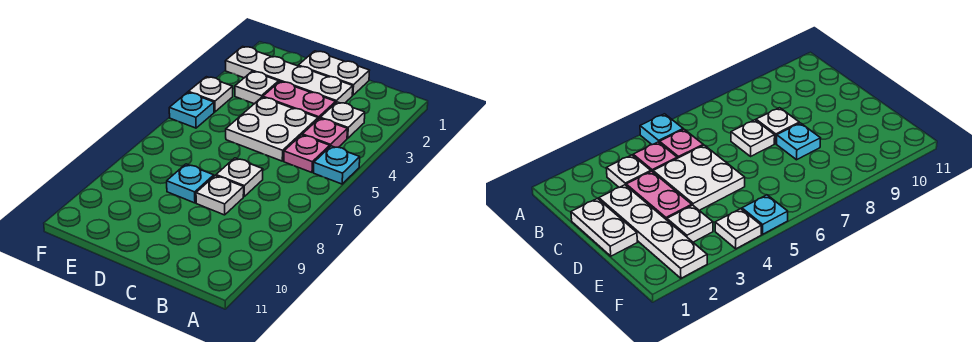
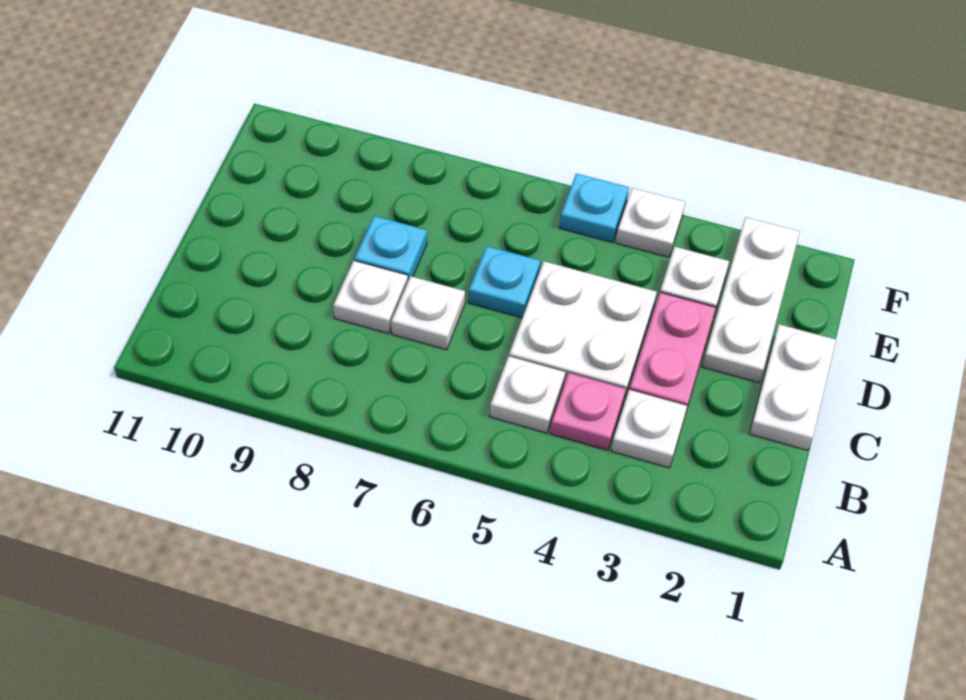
cyan plate A5 level 1 -> cyan plate D6 level 1
pink plate B5 level 1 -> white plate B5 level 1
white plate C2:F2 level 1 -> white plate D2:F2 level 1

